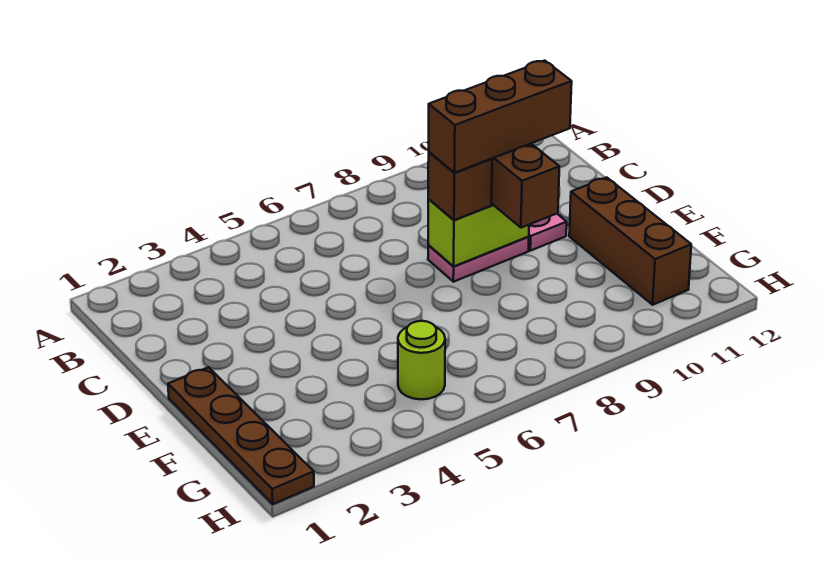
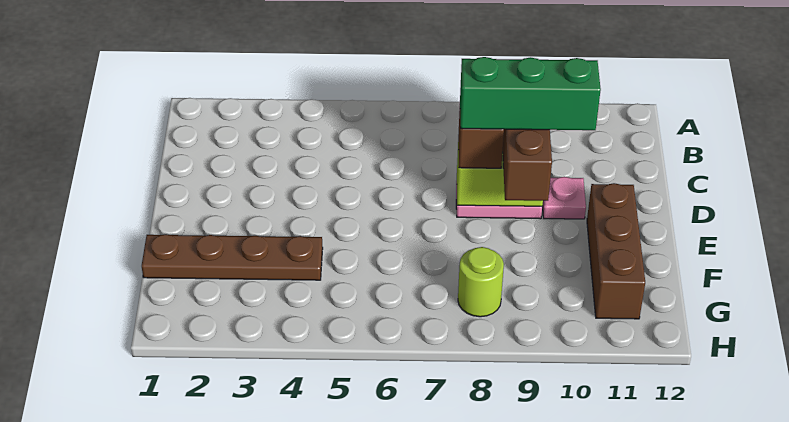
brown brick D8:D10 level 4 -> green brick D8:D10 level 4
brown plate E1:H1 level 1 -> brown plate F1:F4 level 1
lime round brick G5 level 1 -> lime round brick G8 level 1

